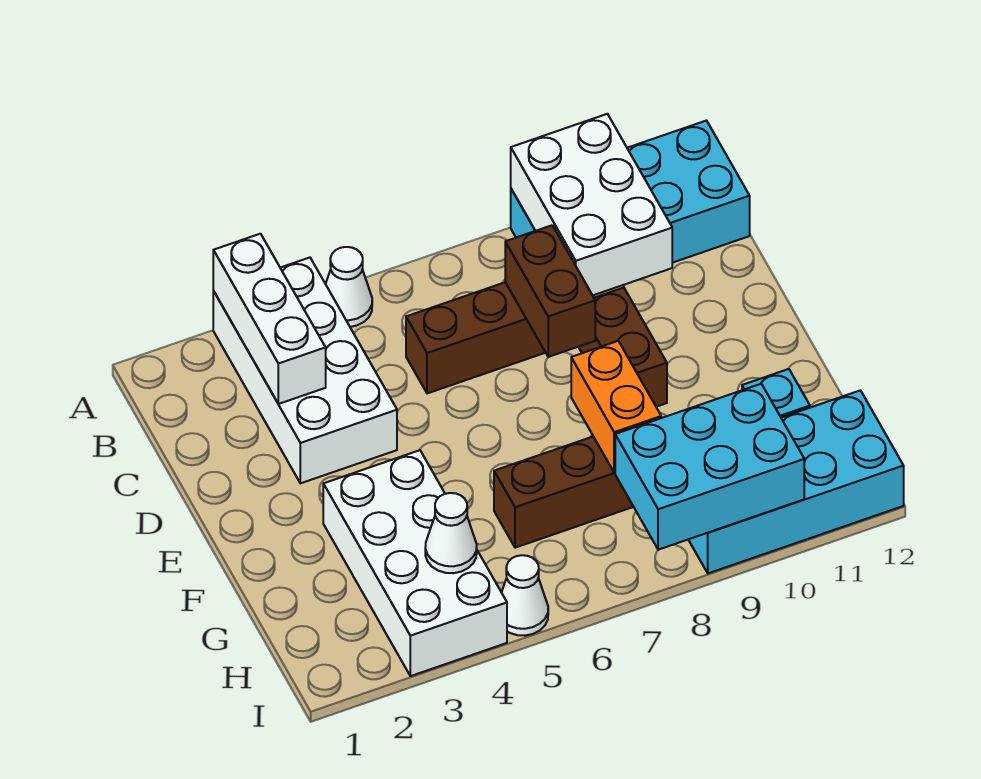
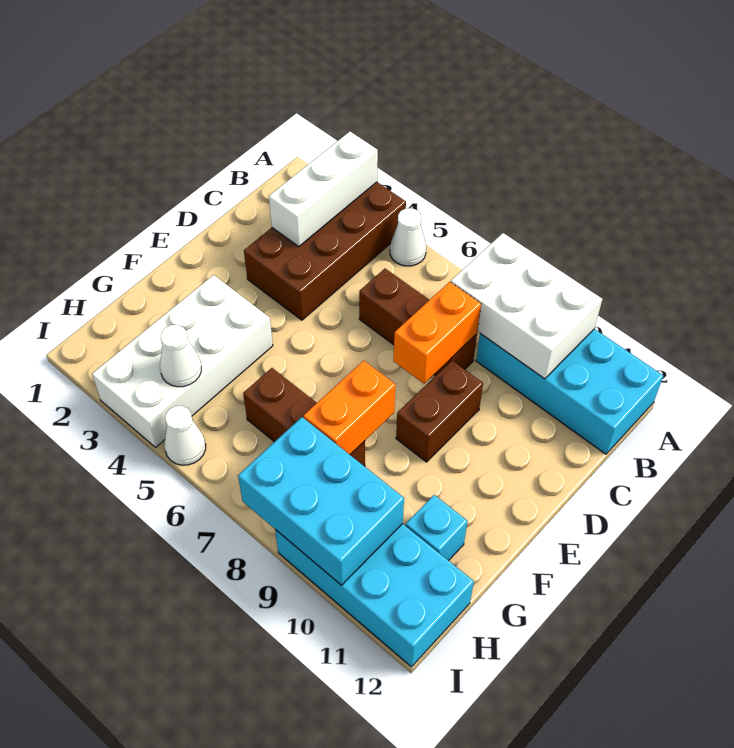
white brick A3:D4 level 1 -> brown brick A3:D4 level 1
white brick A9:C10 level 2 -> white brick A8:B10 level 2
brown brick C8:D8 level 2 -> orange brick C8:D8 level 2

